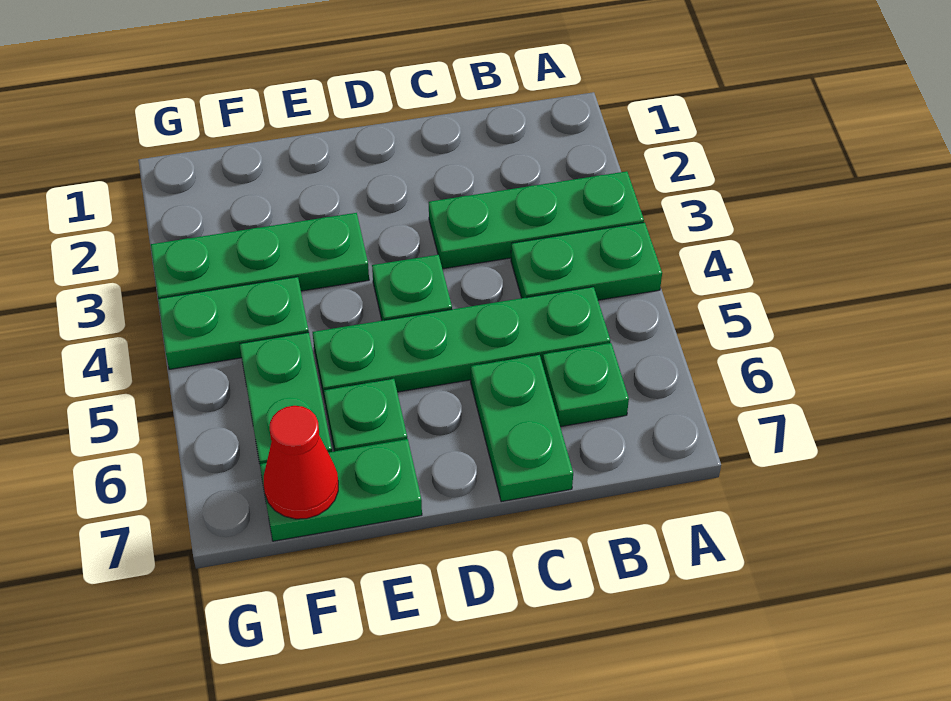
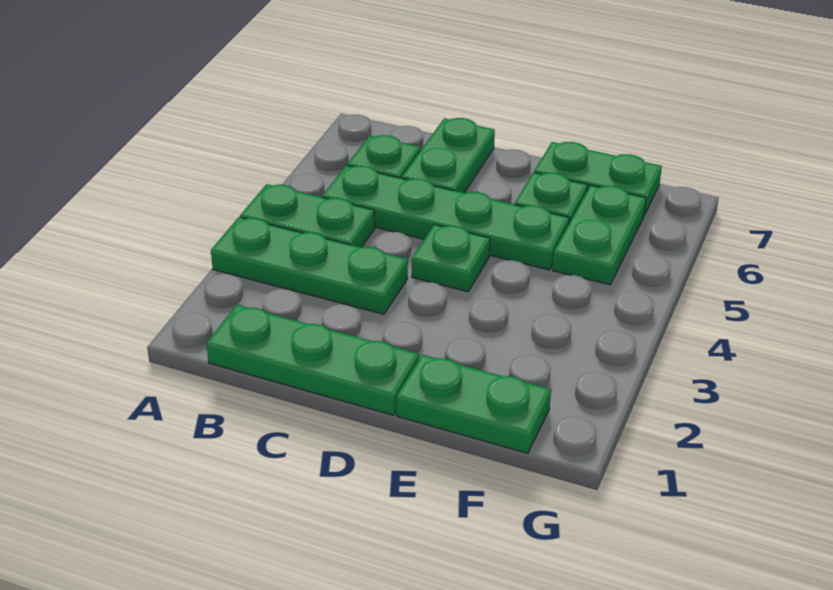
green plate E3:G3 level 1 -> green plate B1:D1 level 1
green plate F4:G4 level 1 -> green plate E1:F1 level 1
red cone F7 level 2 -> none

